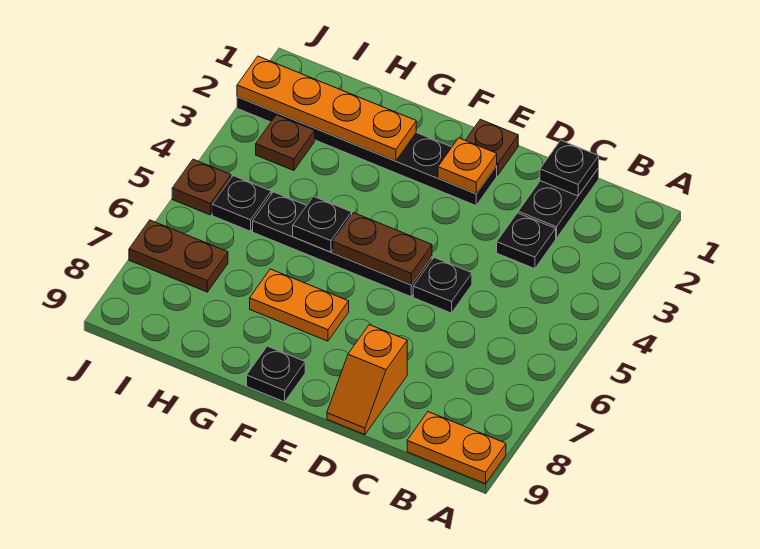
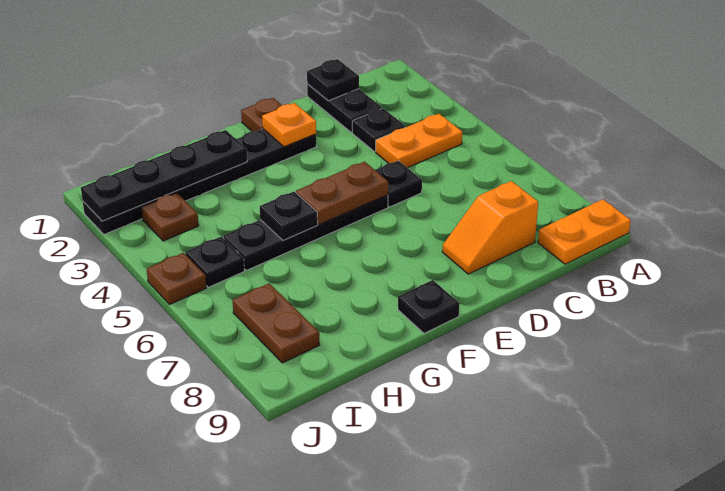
orange slope D8:D9 level 1 top 8 -> orange slope C8:D8 level 1 top C
orange plate F7:G7 level 1 -> orange plate B4:C4 level 1
orange plate G2:J2 level 2 -> black plate G2:J2 level 2
brown plate I7:J7 level 1 -> brown plate I7:I8 level 1

